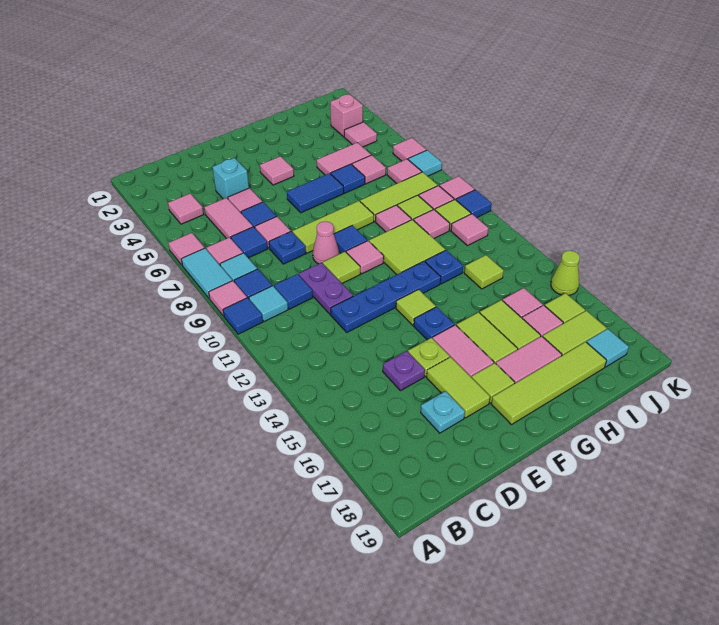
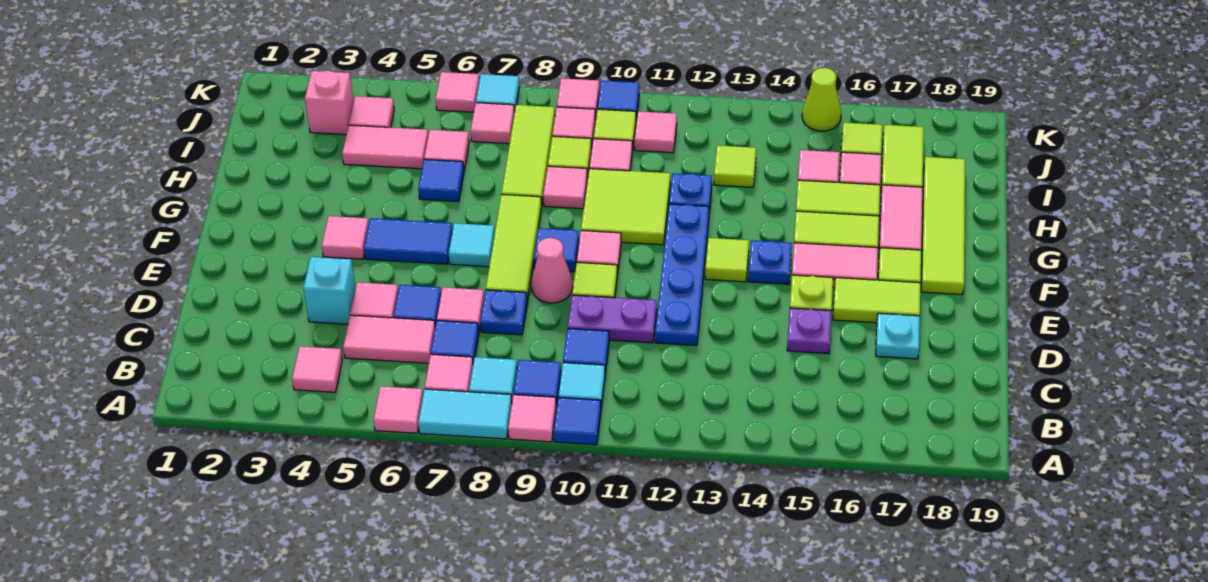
blue tile F6:G6 level 1 -> blue tile F5:F6 level 1
pink tile H5:I5 level 1 -> pink tile I4:I5 level 1
cyan tile J18 level 1 -> cyan tile F7 level 1

